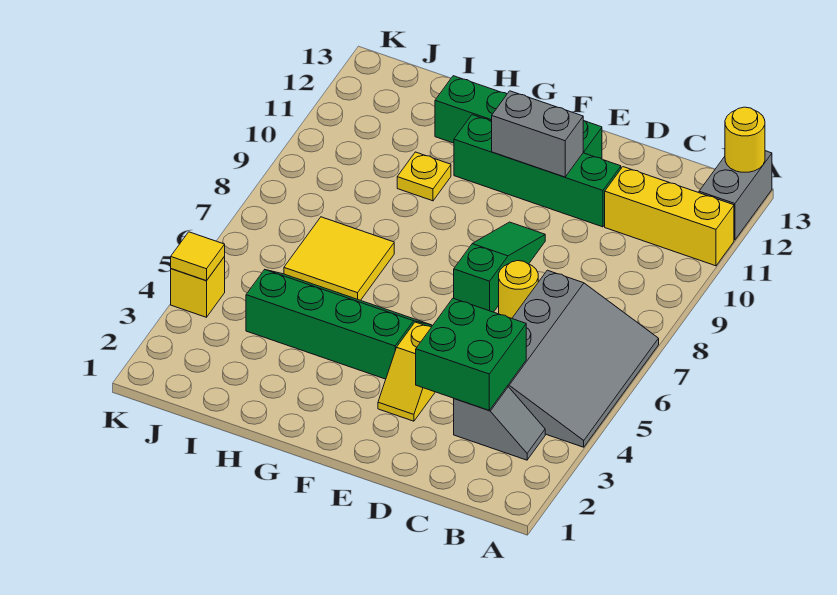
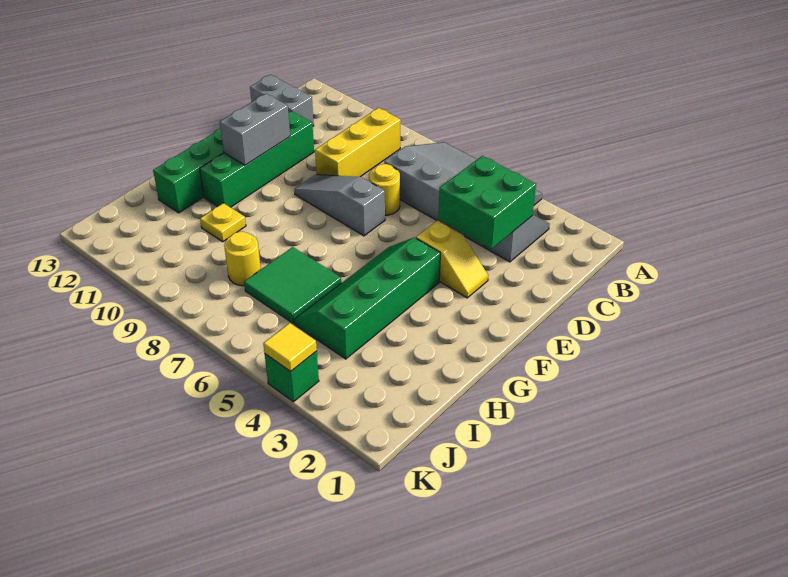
yellow brick A11:C11 level 1 -> yellow brick B9:D9 level 1
grey brick A12:A13 level 1 -> grey brick C12:C13 level 1
yellow round brick A13 level 2 -> yellow round brick I8 level 1
green slope E7:E9 level 1 top 7 -> grey slope E7:E9 level 1 top 7
yellow tile H6:I7 level 1 -> green tile H6:I7 level 1
yellow brick K4 level 1 -> green brick K4 level 1

